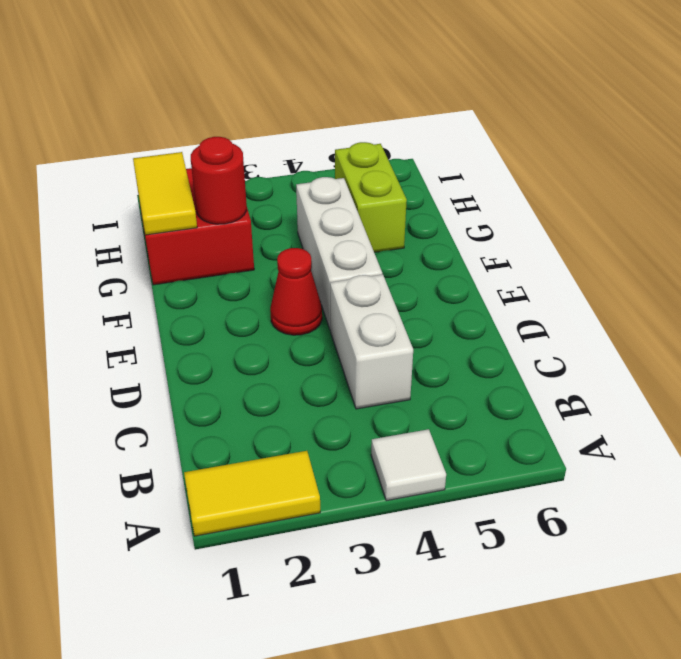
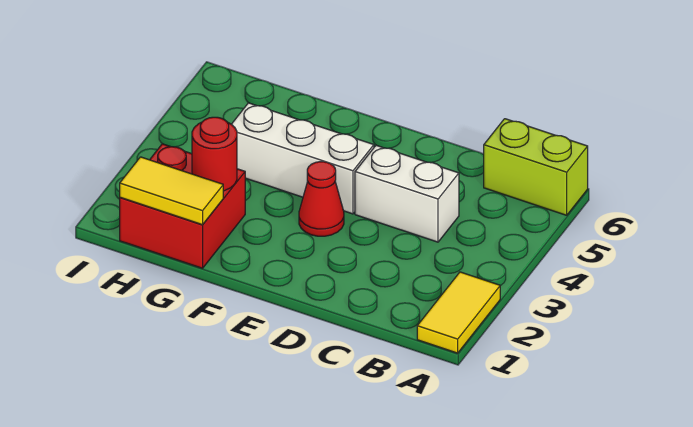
white tile A4 level 1 -> none
lime brick G5:H5 level 1 -> lime brick A6:B6 level 1

